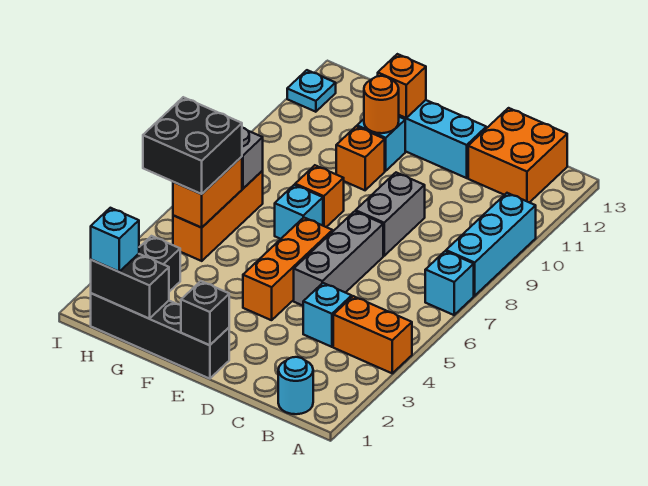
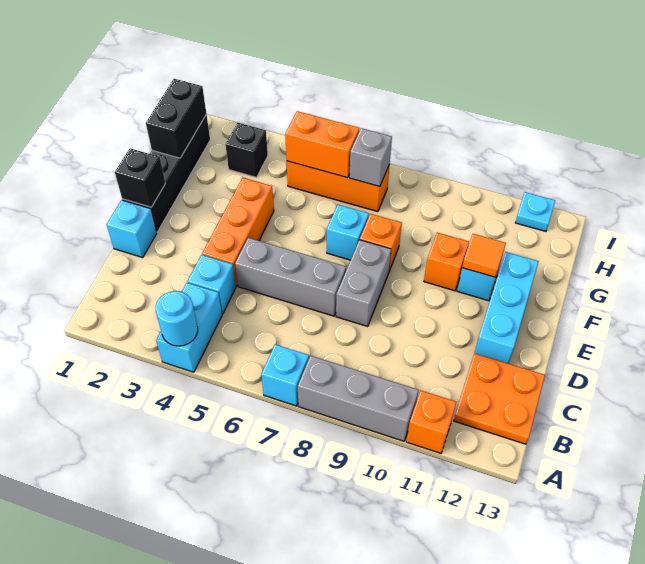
orange brick A4:B4 level 1 -> cyan brick A4:B4 level 1
cyan brick A8:A10 level 1 -> grey brick A8:A10 level 1
cyan round brick B1 level 1 -> cyan round brick A4 level 2
orange brick B12:C13 level 1 -> orange plate B12:C13 level 1
grey brick D8:D9 level 1 -> grey brick D8:E8 level 1
orange brick E4:E6 level 1 -> orange brick D4:F4 level 1
orange round brick F11 level 2 -> orange tile F11 level 2
orange brick F12 level 2 -> orange brick A11 level 1
cyan brick H1 level 3 -> cyan brick D1 level 1
black brick H5:I6 level 3 -> none

